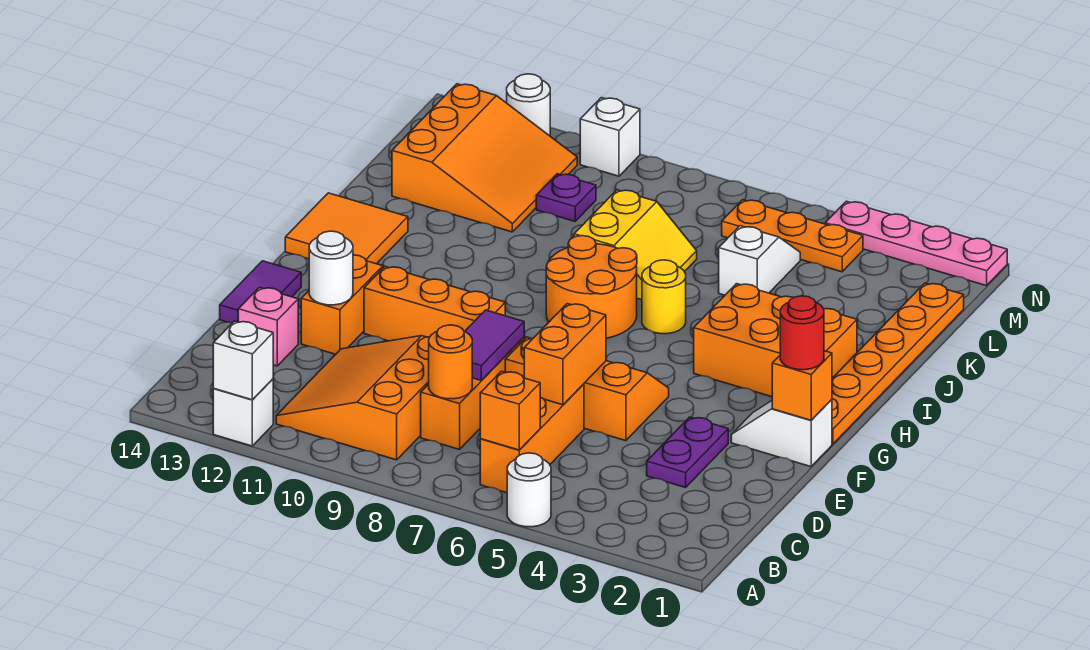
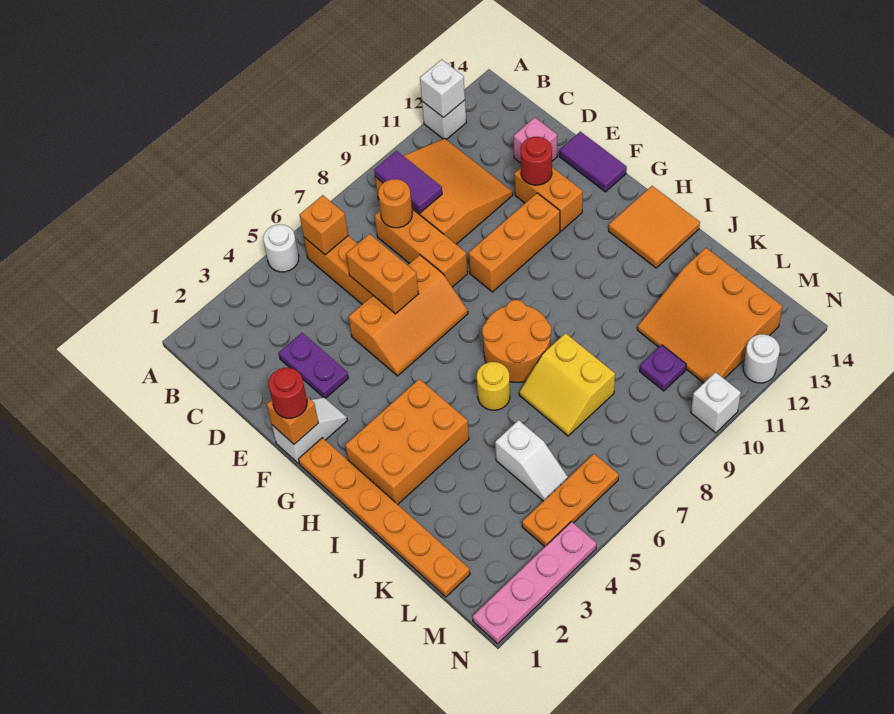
purple tile D8:E8 level 2 -> purple tile B9:C9 level 2
white round brick E12 level 2 -> red round brick E12 level 2

